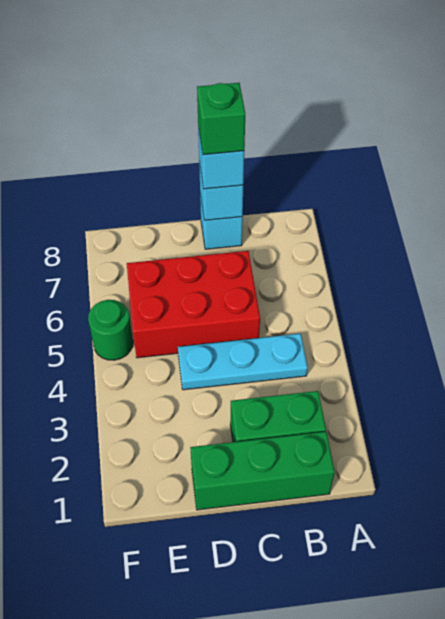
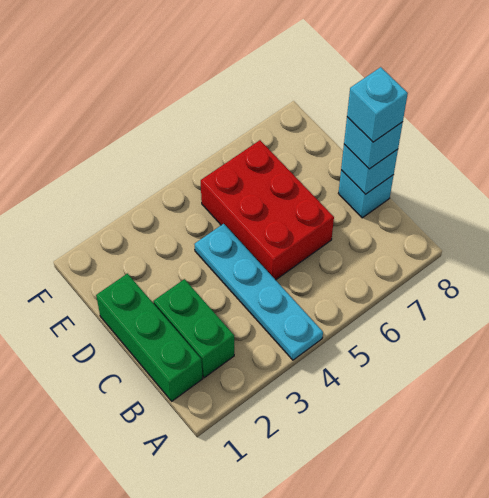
cyan plate B4:D4 level 1 -> cyan plate A4:D4 level 1
green brick C8 level 4 -> cyan brick C8 level 4
green round brick F5 level 1 -> none

